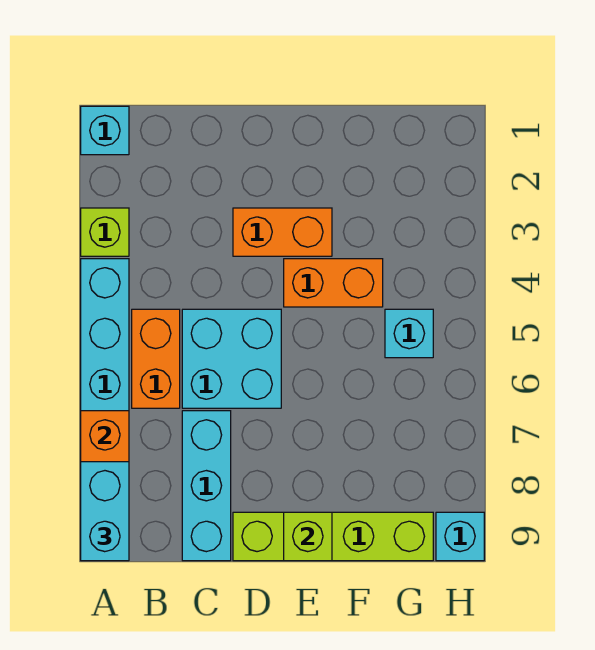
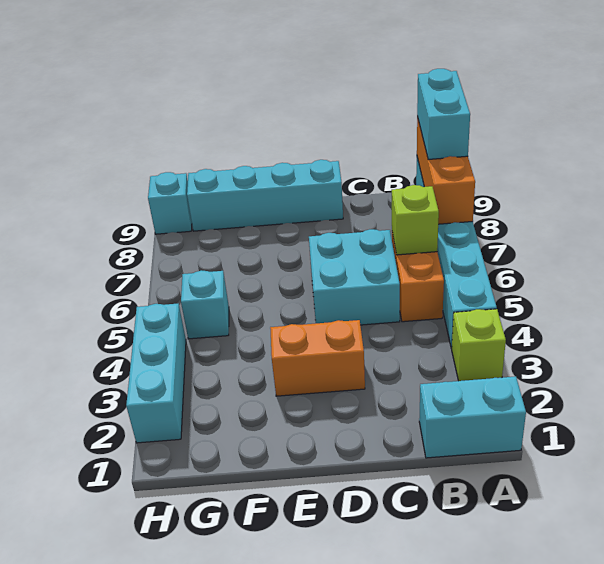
cyan brick A1 level 1 -> cyan brick A1:B1 level 1
cyan brick C7:C9 level 1 -> cyan brick H2:H4 level 1
lime brick D9:G9 level 1 -> cyan brick D9:G9 level 1
orange brick E4:F4 level 1 -> none
lime brick E9 level 2 -> lime brick B6 level 2

